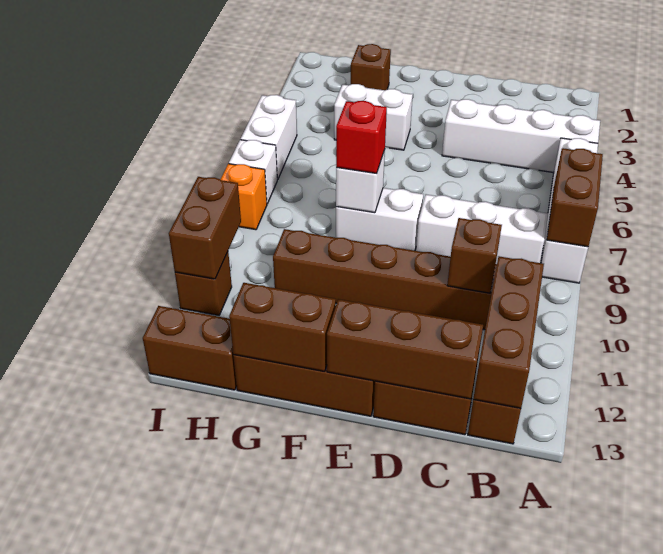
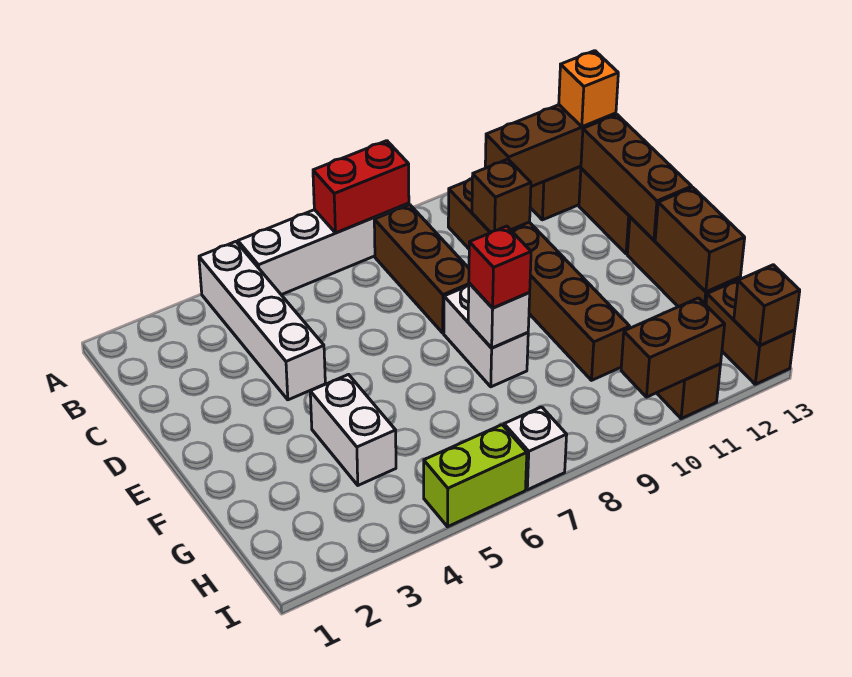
brown brick A7:A8 level 2 -> red brick A7:A8 level 2
white brick B8:D8 level 1 -> brown brick B8:D8 level 1
brown brick G2 level 1 -> brown brick I13 level 2
white brick I5:I6 level 1 -> lime brick I5:I6 level 1
orange brick I8 level 1 -> orange brick B13 level 3

